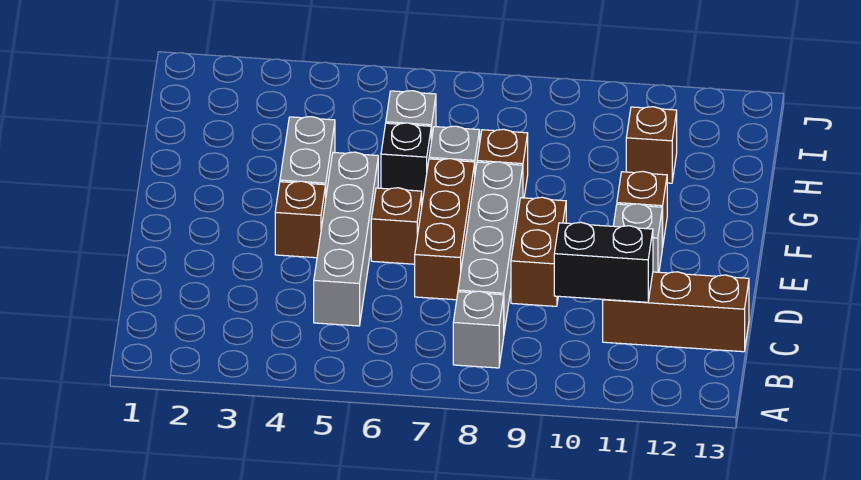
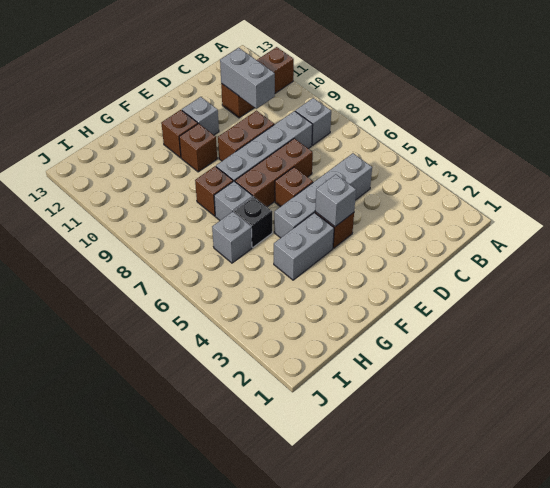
black brick C10:C11 level 2 -> grey brick C10:C11 level 2
brown brick C11:C13 level 1 -> brown brick A11:C11 level 1
none -> grey brick E4 level 2
brown brick H11 level 1 -> brown brick F10 level 1

